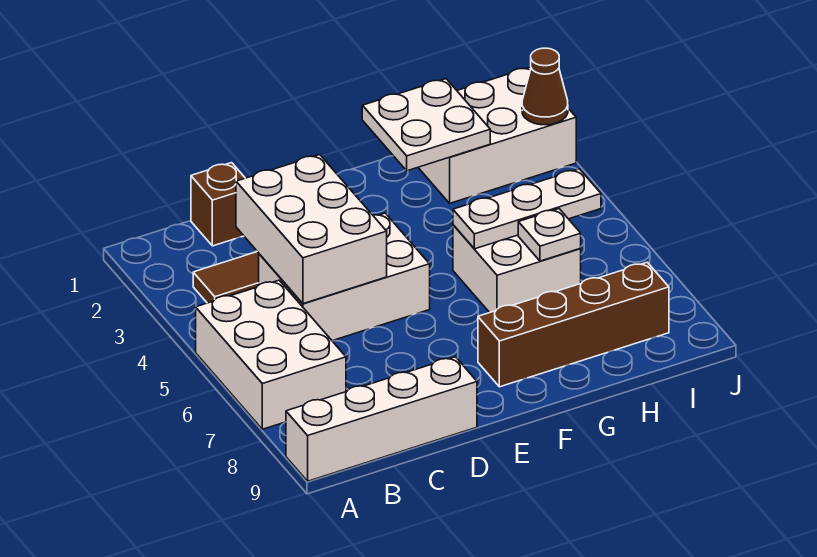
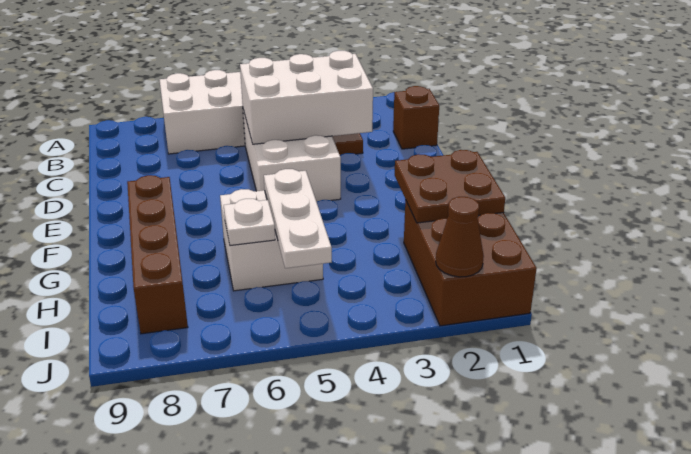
white brick A9:D9 level 1 -> none
white plate G1:H2 level 2 -> brown plate G1:H2 level 2
white brick H1:J2 level 1 -> brown brick H1:J2 level 1

